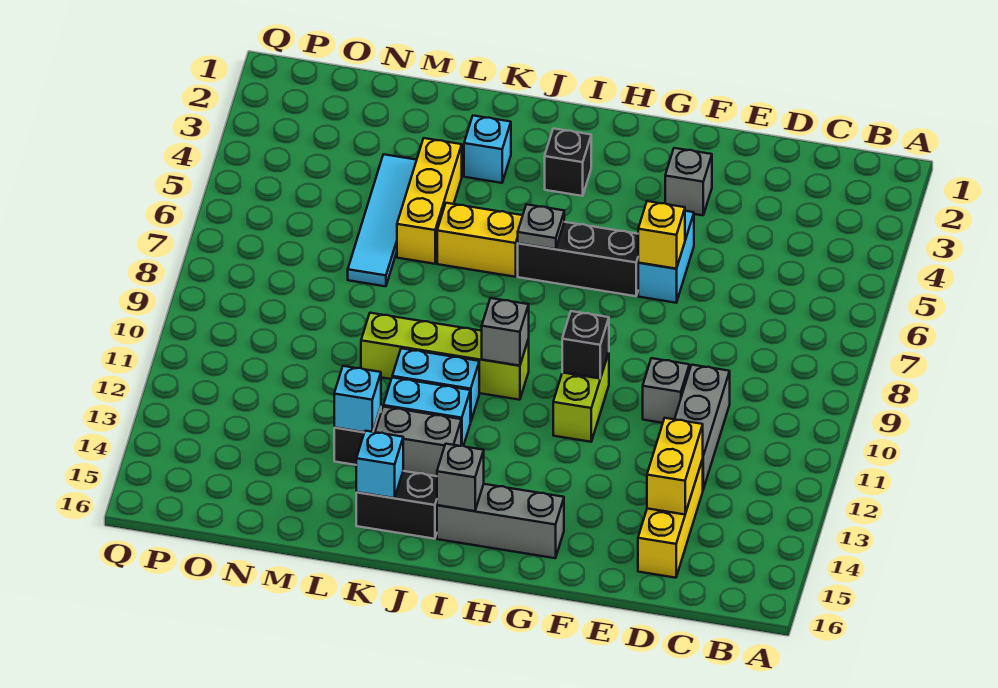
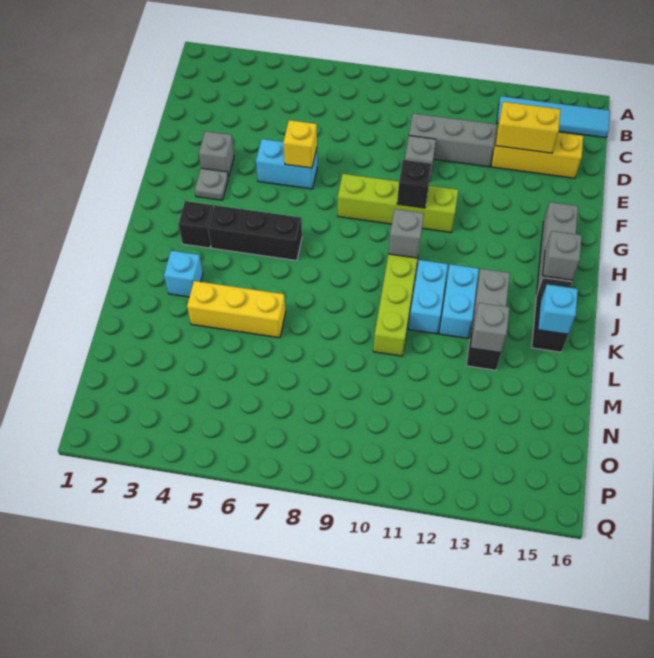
black brick G6:I6 level 1 -> black brick I4:I6 level 1
lime brick G10:G11 level 1 -> lime brick G8:G11 level 1
grey plate I6 level 2 -> grey plate G3 level 1
yellow brick J6:K6 level 1 -> none
cyan brick L13 level 2 -> grey brick L13 level 2
cyan tile M4:M7 level 1 -> cyan tile B13:B16 level 1

